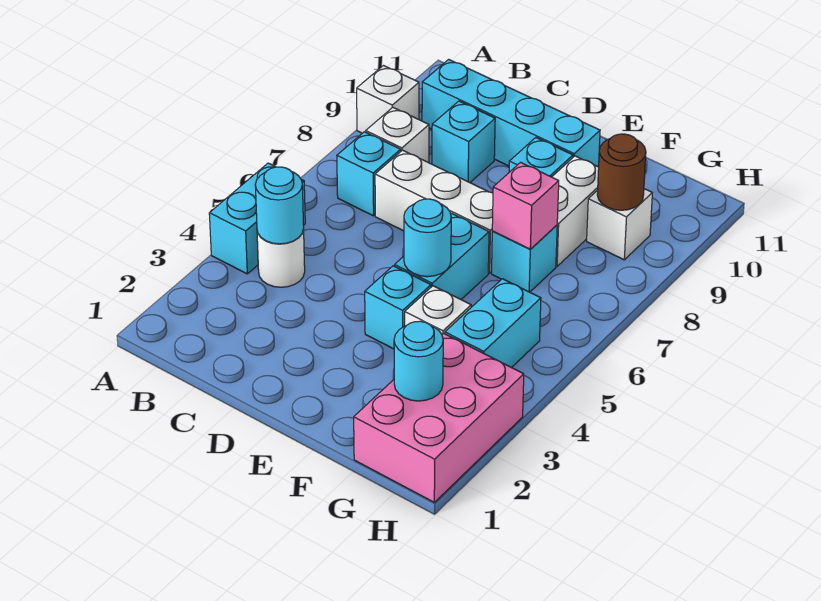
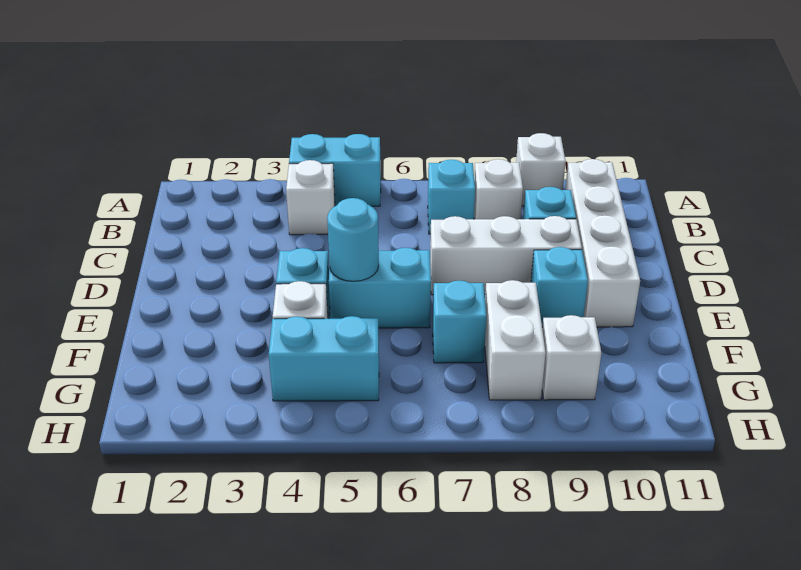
white round brick B4 level 1 -> white brick B4 level 1
cyan round brick B4 level 2 -> none
cyan brick B10:E10 level 1 -> white brick B10:E10 level 1
white brick C7:E7 level 1 -> white brick D7:D9 level 1
pink brick F7 level 2 -> none
white brick F8:F9 level 1 -> white brick F8:G8 level 1
pink brick G1:H3 level 1 -> none
cyan round brick G2 level 2 -> none
brown round brick G9 level 2 -> none

